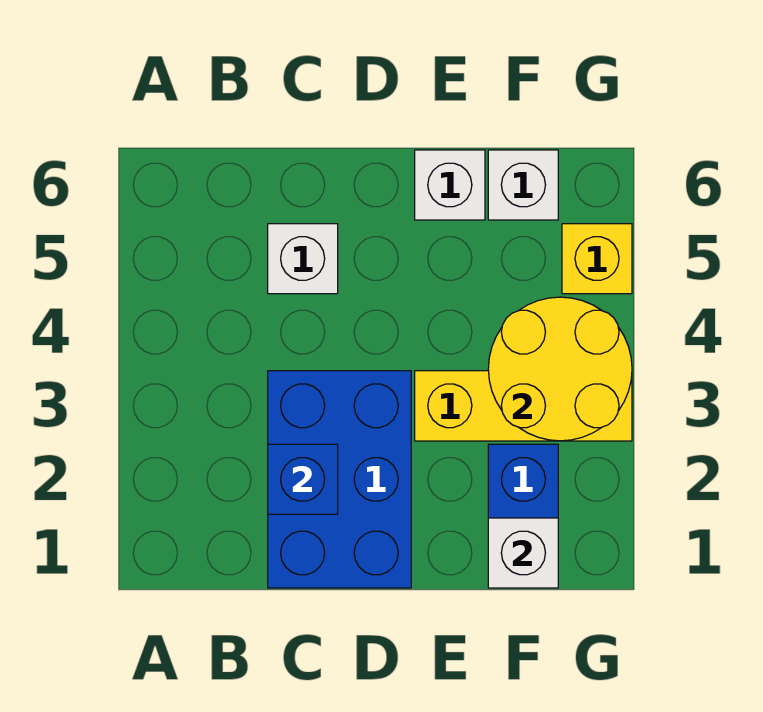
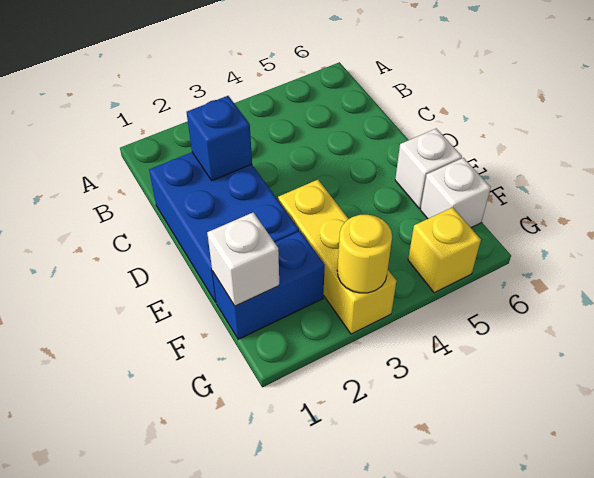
blue brick C1:D3 level 1 -> blue brick C1:E2 level 1
white brick C5 level 1 -> none
yellow round brick F3:G4 level 2 -> yellow round brick G3 level 2

